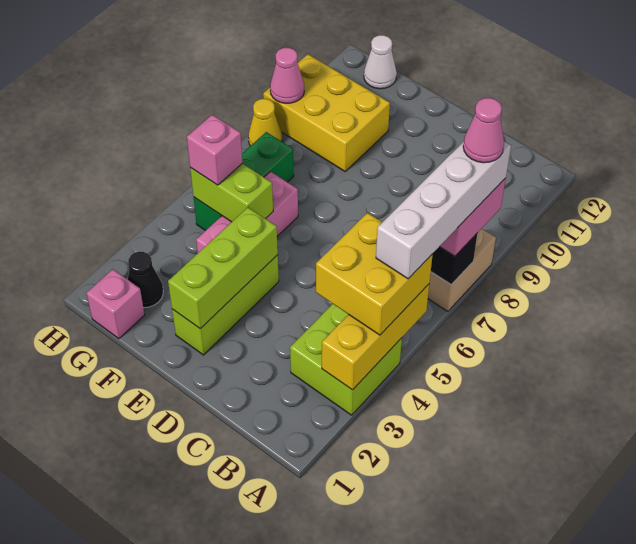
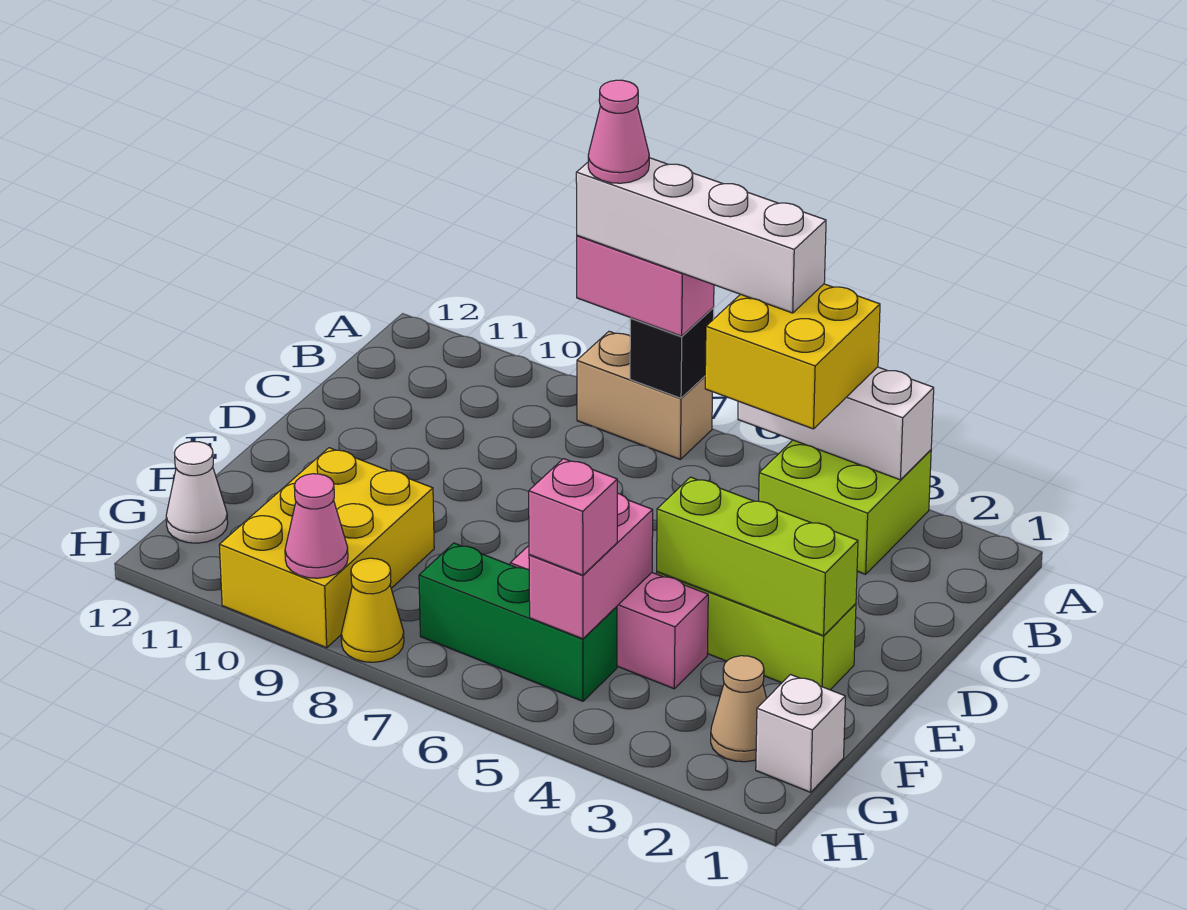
yellow brick A3:A5 level 2 -> white brick A3:A5 level 2
lime brick F5:G5 level 2 -> pink brick F5:G5 level 2
pink brick G1 level 1 -> white brick G1 level 1
black cone G2 level 1 -> tan cone G2 level 1

